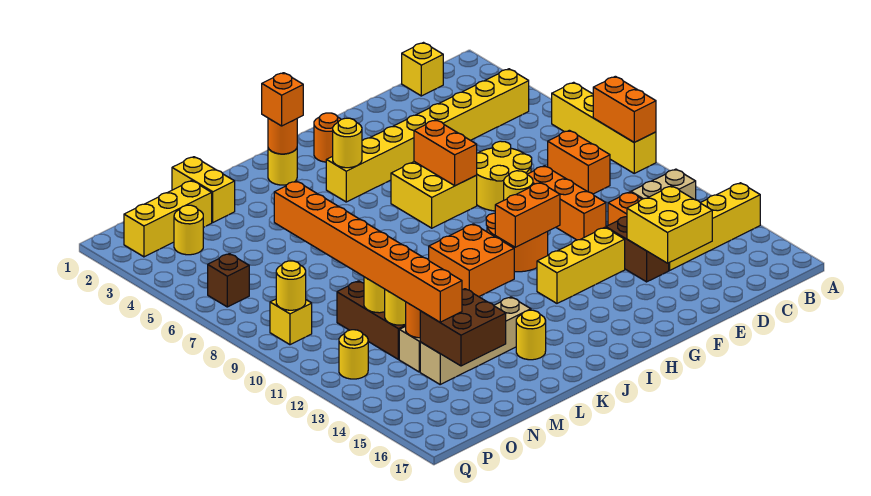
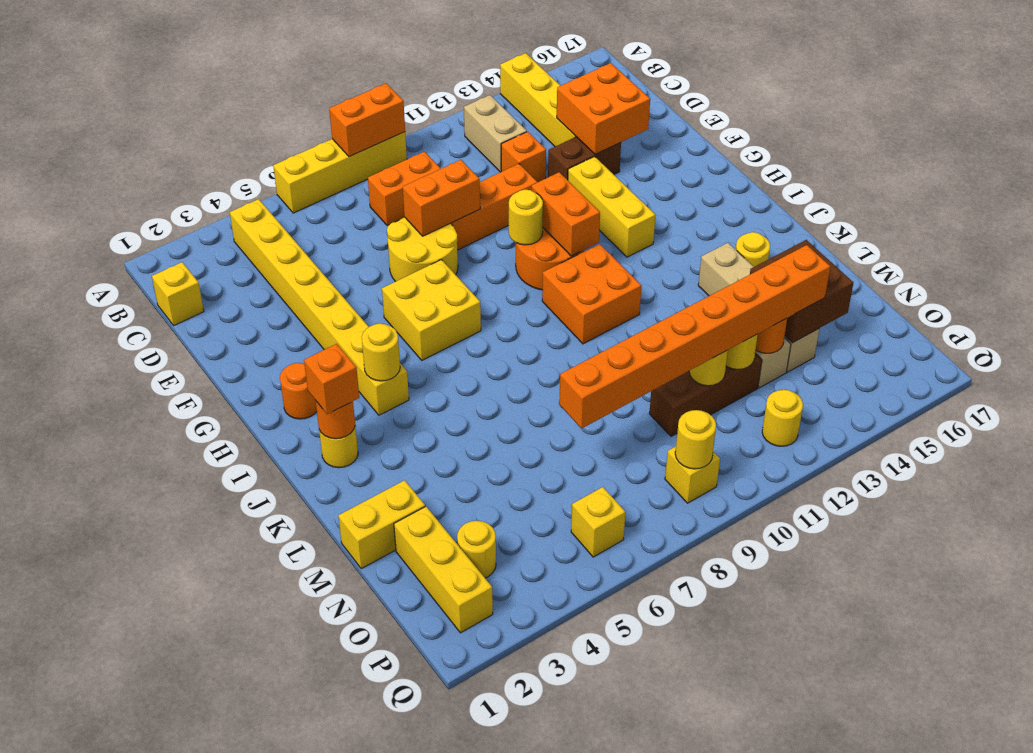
yellow brick D14:E15 level 2 -> orange brick D14:E15 level 2
orange brick G6:G7 level 2 -> orange brick E8:E9 level 2
brown brick P6 level 1 -> yellow brick P6 level 1

